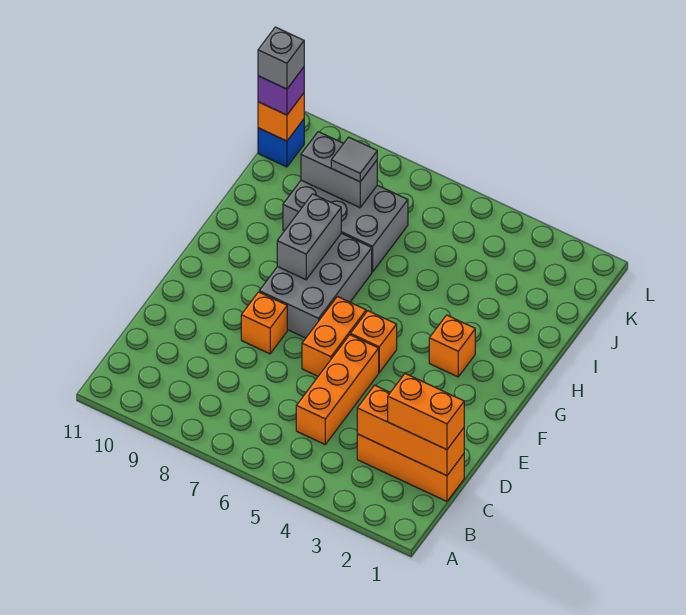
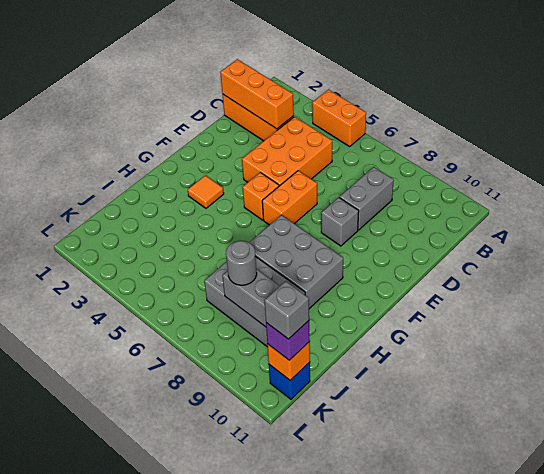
orange brick C1:C2 level 3 -> orange brick A4:A5 level 1
orange brick C5:E5 level 1 -> orange brick C4:E5 level 1
orange brick E8 level 1 -> grey brick E8 level 1
grey brick F7:H8 level 1 -> grey brick G7:H9 level 1
orange brick G3 level 1 -> orange tile G3 level 1
grey brick G8:H8 level 2 -> grey brick C8:D8 level 1
grey tile J8 level 3 -> grey round brick J8 level 3

